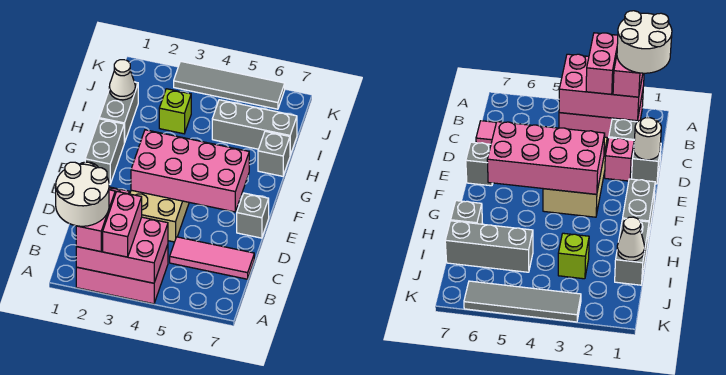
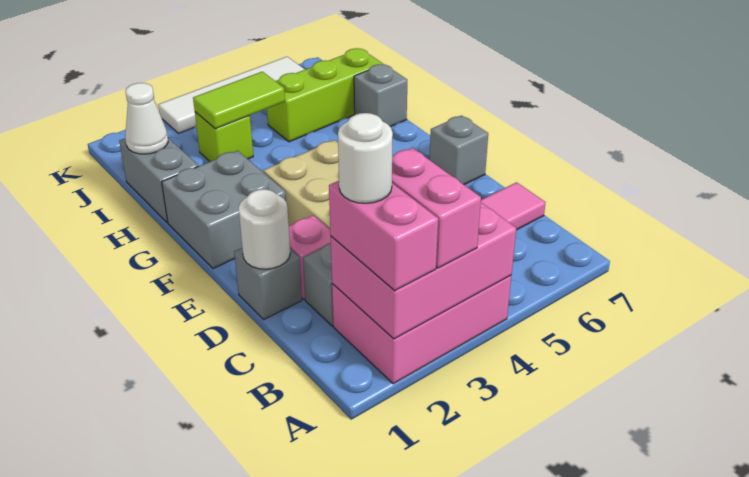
white round brick A1:B2 level 4 -> white round brick B2 level 4
pink brick E3:F6 level 2 -> none
grey brick F1:G1 level 1 -> grey brick F1:G2 level 1
none -> lime tile I3:I4 level 2
grey brick I5:I7 level 1 -> lime brick I5:I7 level 1
grey tile K3:K6 level 1 -> white tile K3:K6 level 1

